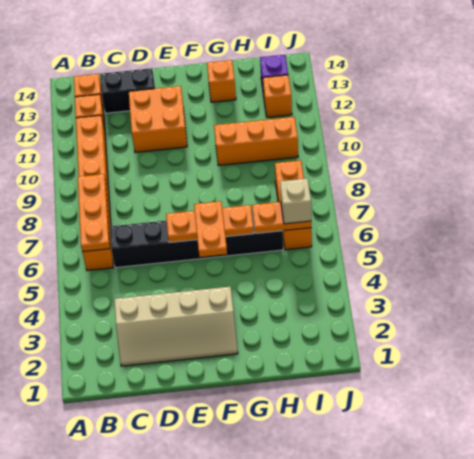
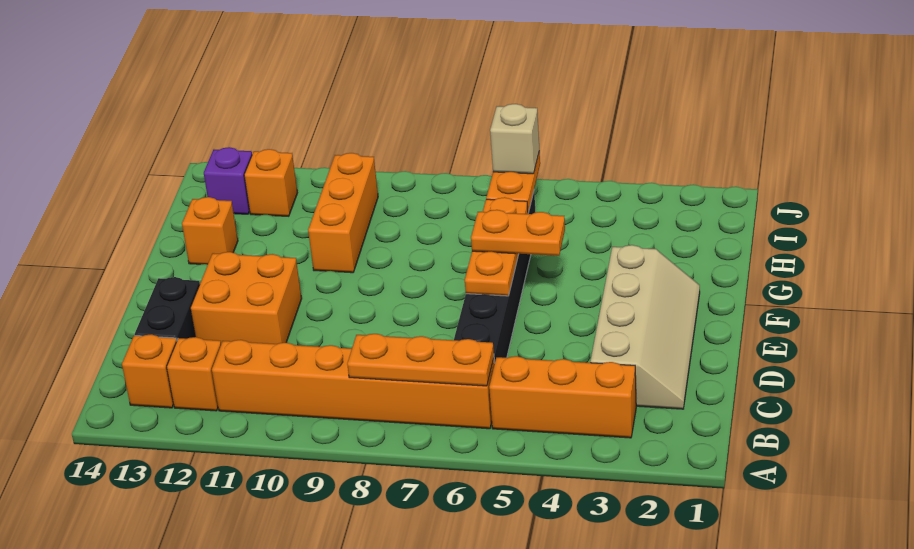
orange brick I6:I8 level 1 -> orange brick B3:B5 level 1

